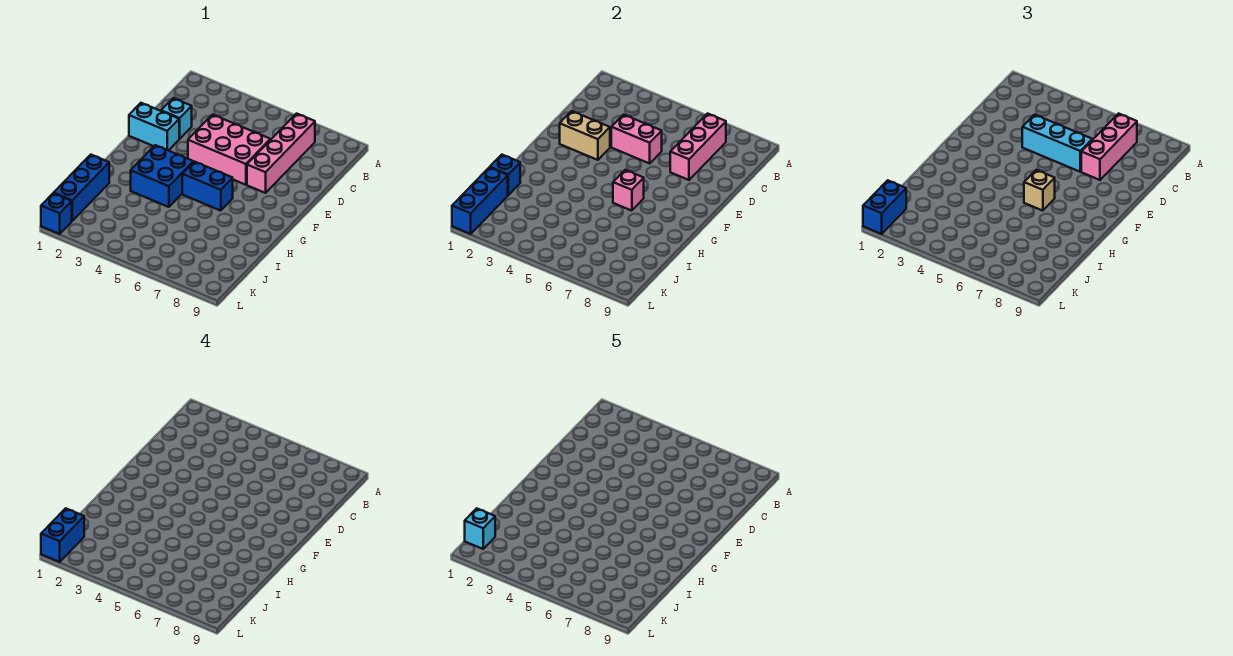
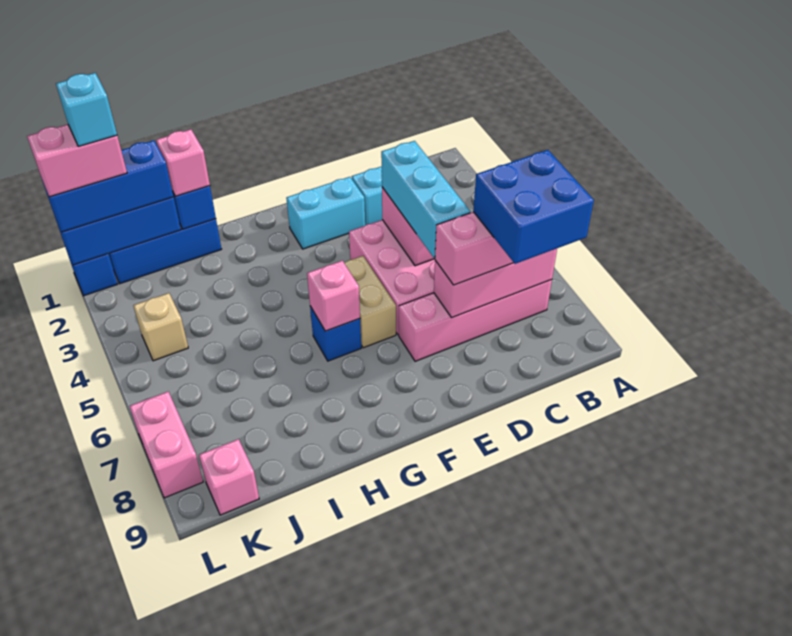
cyan brick E1:E2 level 1 -> cyan brick E2:F2 level 1
tan brick E2:E3 level 2 -> tan brick F5:F6 level 1
blue brick G3:H4 level 1 -> blue brick B7:C8 level 4
blue brick G5:G6 level 1 -> blue brick G6 level 1
tan brick G6 level 3 -> tan brick K4 level 1
none -> pink brick I1 level 3
blue brick K1:L1 level 3 -> blue brick J1:L1 level 3
blue brick K1:L1 level 4 -> pink brick K1:L1 level 4
none -> pink brick K9 level 1
none -> pink brick L7:L8 level 1

